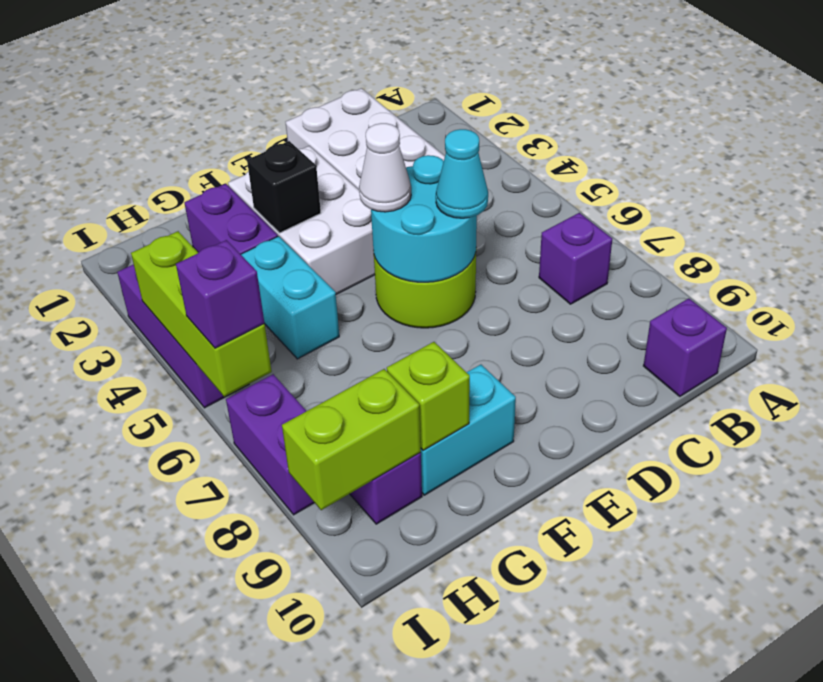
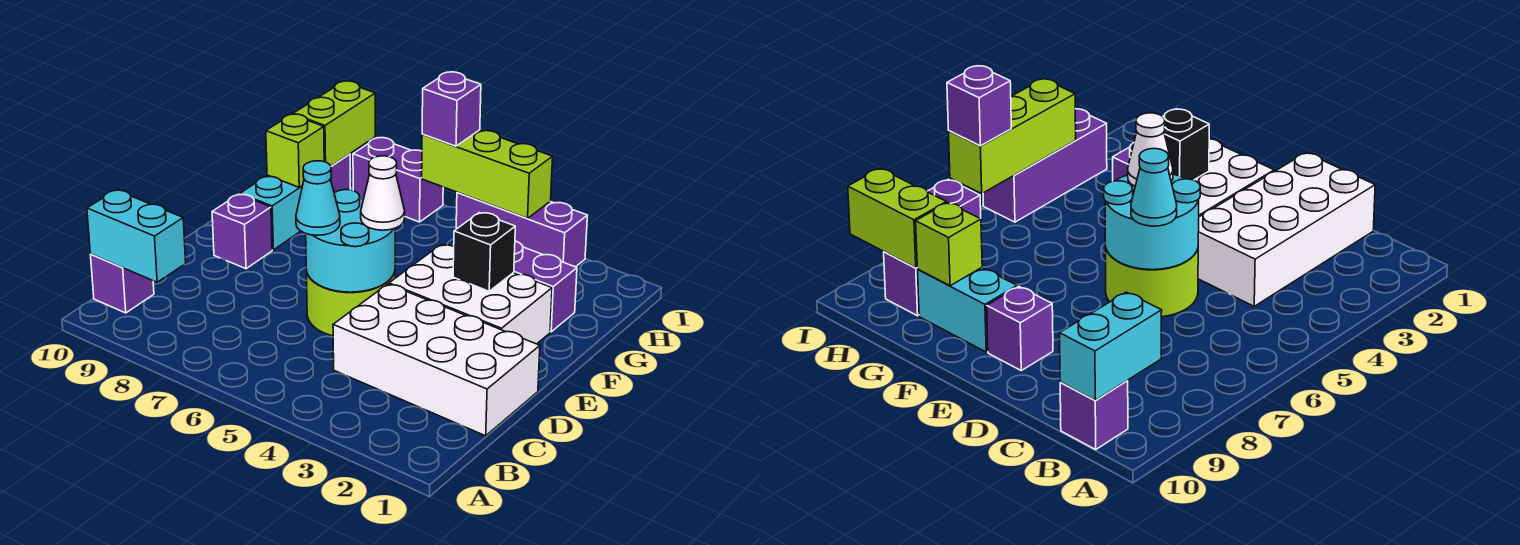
purple brick B7 level 1 -> purple brick E9 level 1
cyan brick G4:G5 level 1 -> cyan brick B9:B10 level 2

